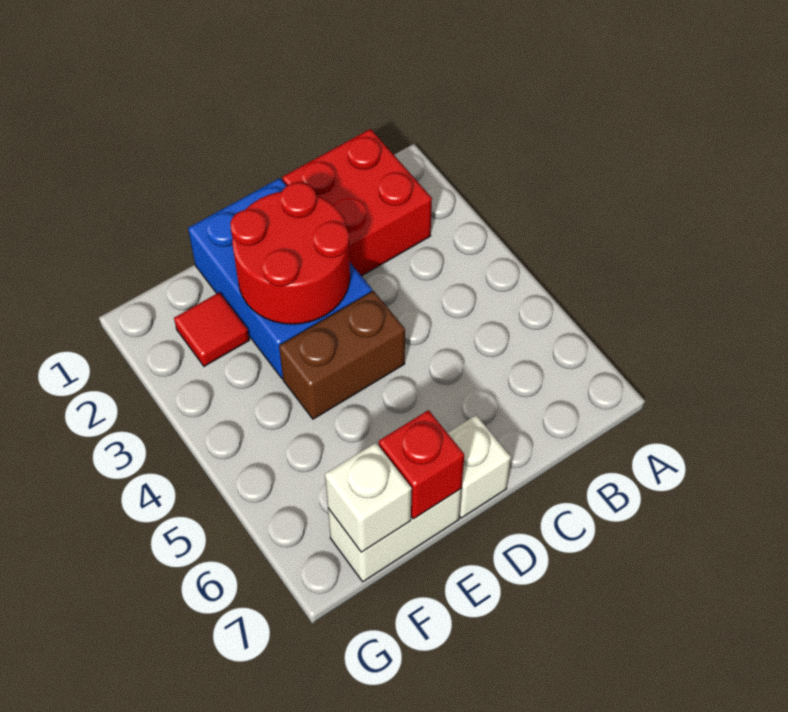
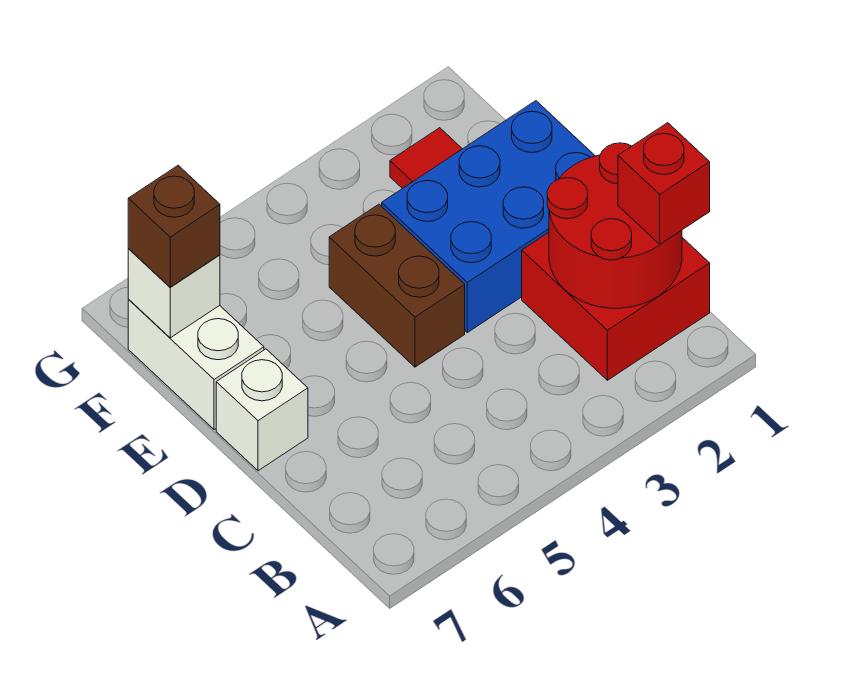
red round brick D2:E3 level 2 -> red round brick B1:C2 level 2
red brick E7 level 2 -> red brick B1 level 3
none -> brown brick F7 level 3

